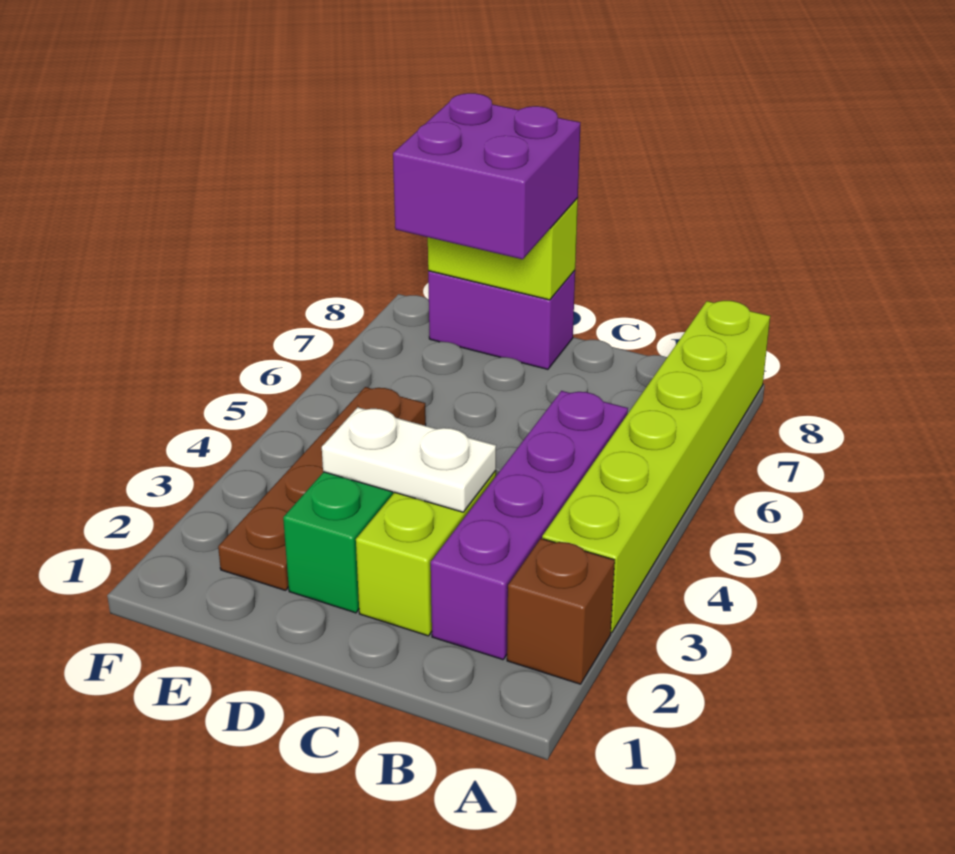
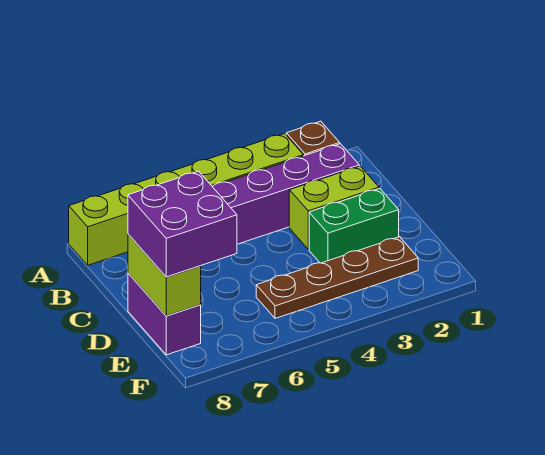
white plate C3:D3 level 2 -> none

